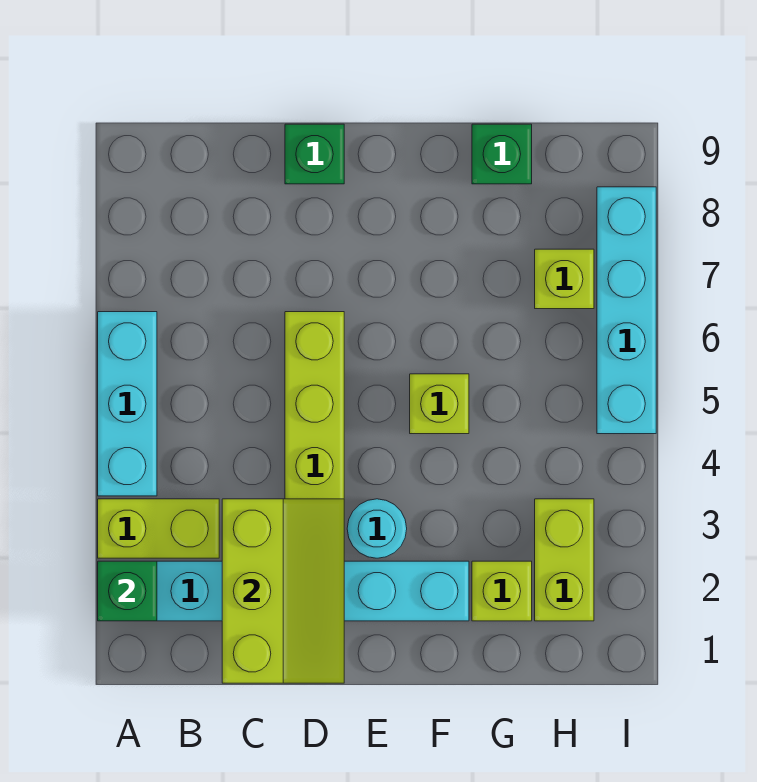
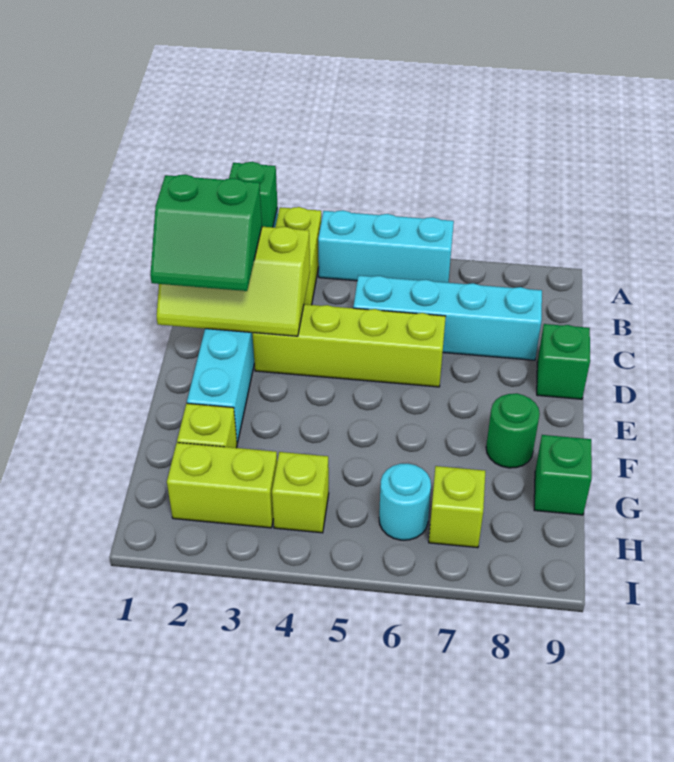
none -> green slope C1:D2 level 3 top C
cyan round brick E3 level 1 -> cyan round brick H6 level 1
lime brick F5 level 1 -> lime brick H4 level 1
none -> green round brick F8 level 1
cyan brick I5:I8 level 1 -> cyan brick C5:C8 level 1

